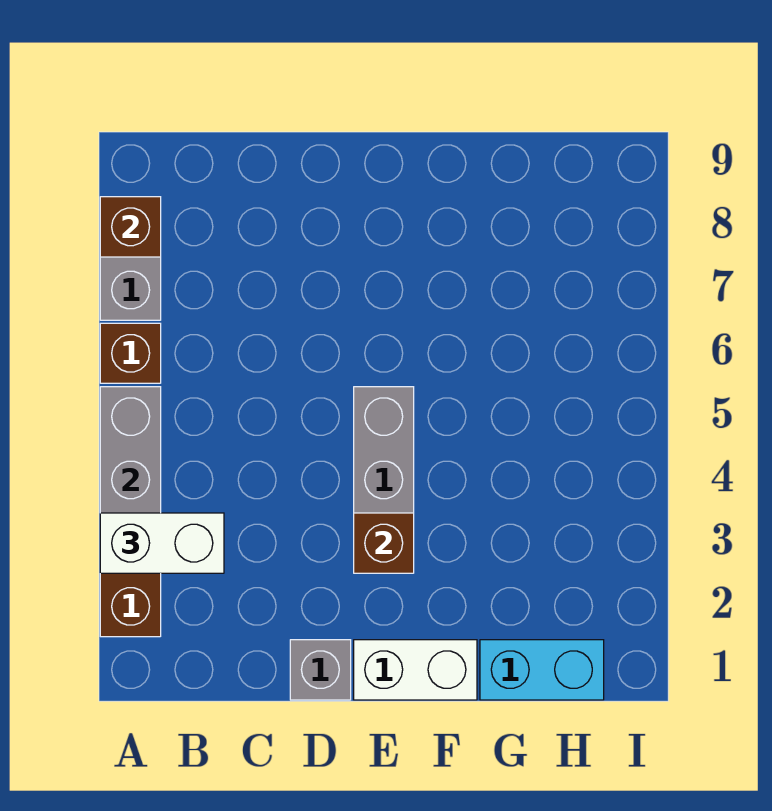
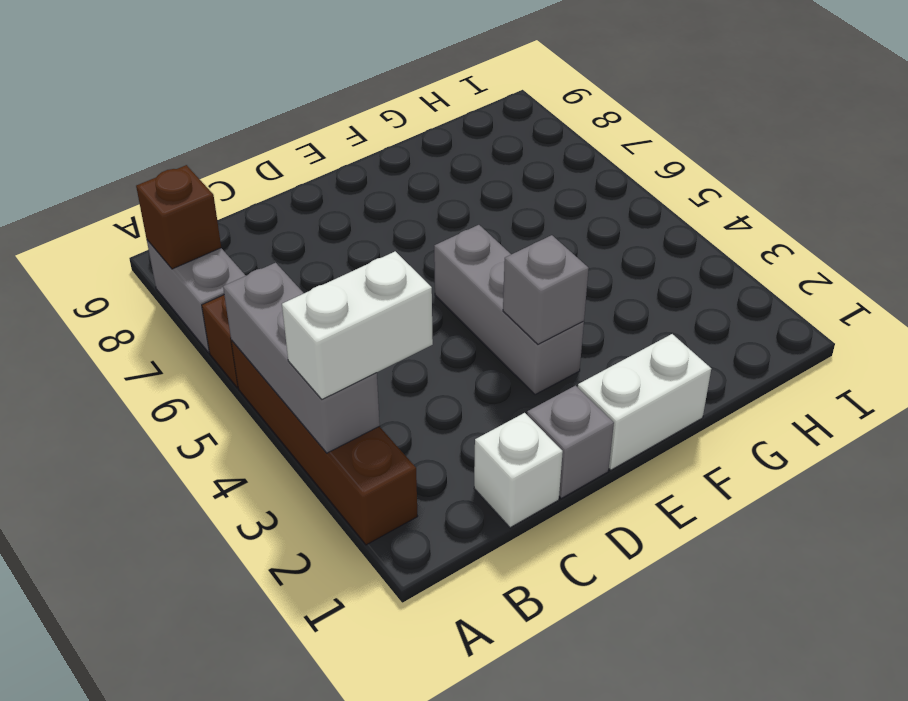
none -> white brick C1 level 1
brown brick E3 level 2 -> grey brick E3 level 2
cyan brick G1:H1 level 1 -> none

